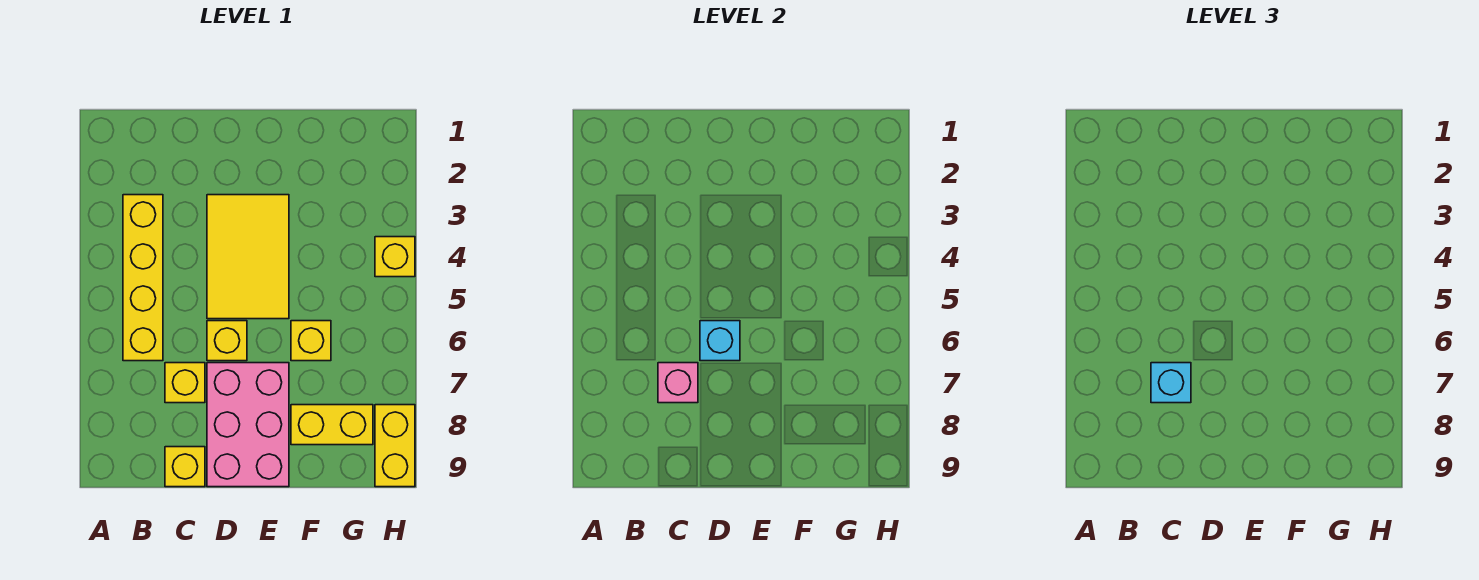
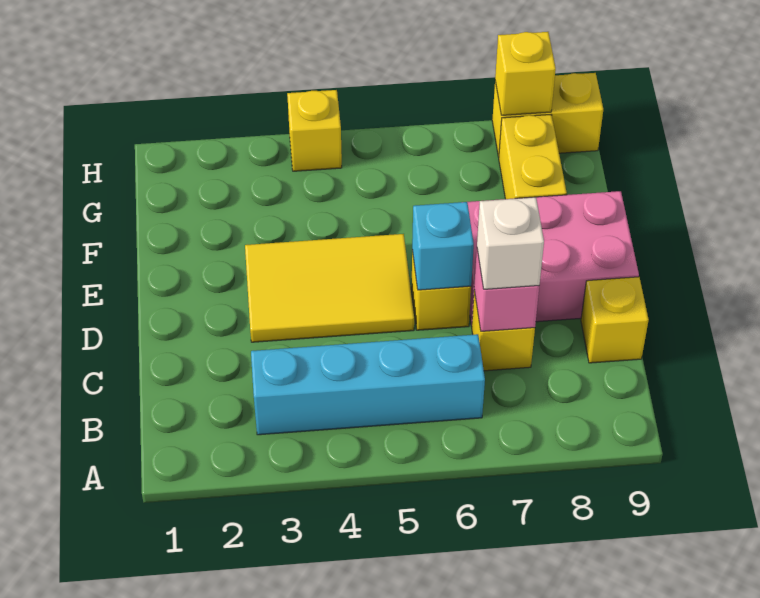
yellow brick B3:B6 level 1 -> cyan brick B3:B6 level 1
cyan brick C7 level 3 -> white brick C7 level 3
yellow brick F6 level 1 -> yellow brick H8 level 2

